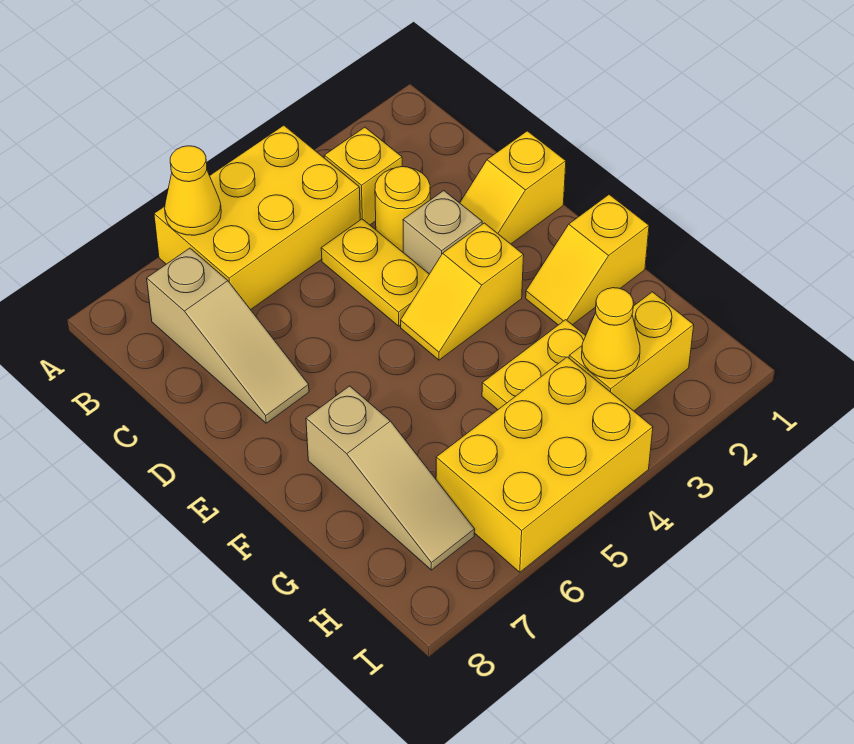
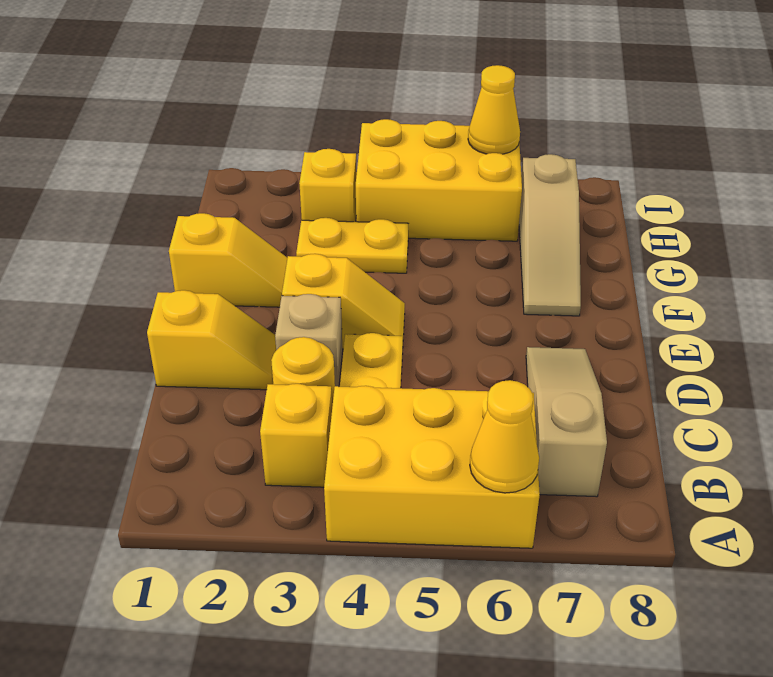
tan slope F7:H7 level 1 top F -> tan slope F7:H7 level 1 top H
yellow brick H2:H3 level 1 -> yellow brick H3 level 1
yellow cone H3 level 2 -> yellow cone I6 level 2

